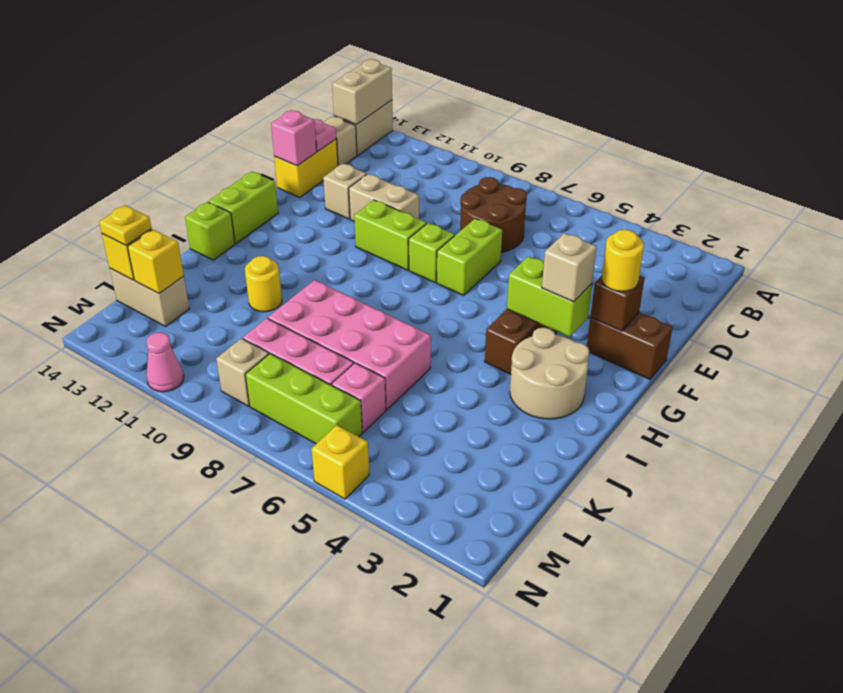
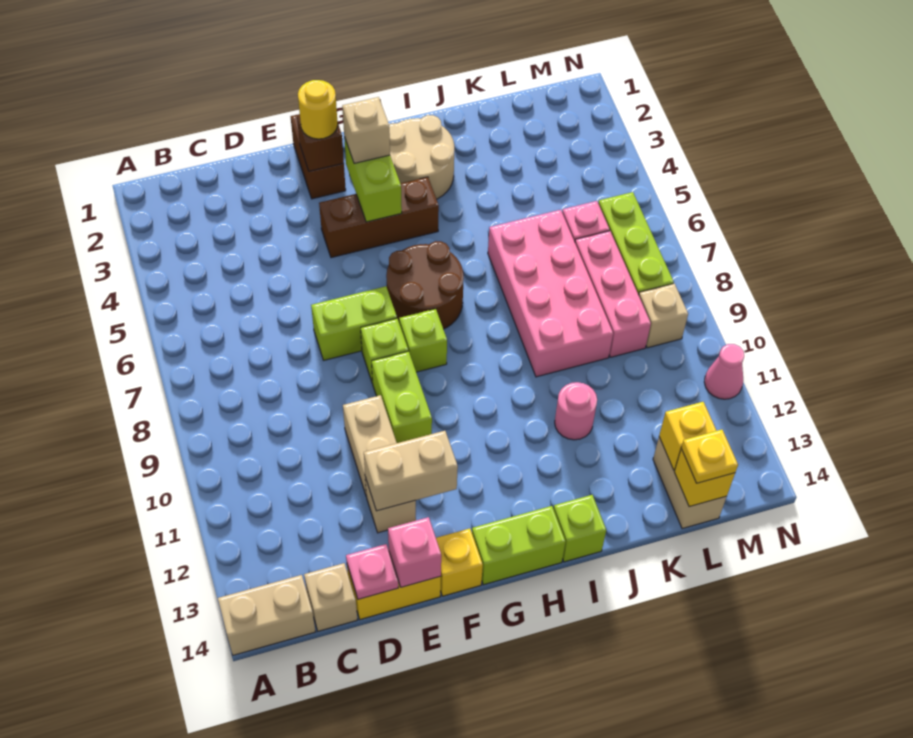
tan brick A14:B14 level 2 -> tan brick E12:F12 level 2
brown round brick C7:D8 level 1 -> brown round brick G6:H7 level 1
none -> lime brick G8 level 1
yellow round brick J11 level 1 -> pink round brick J11 level 1
yellow brick N5 level 1 -> yellow brick F14 level 1

